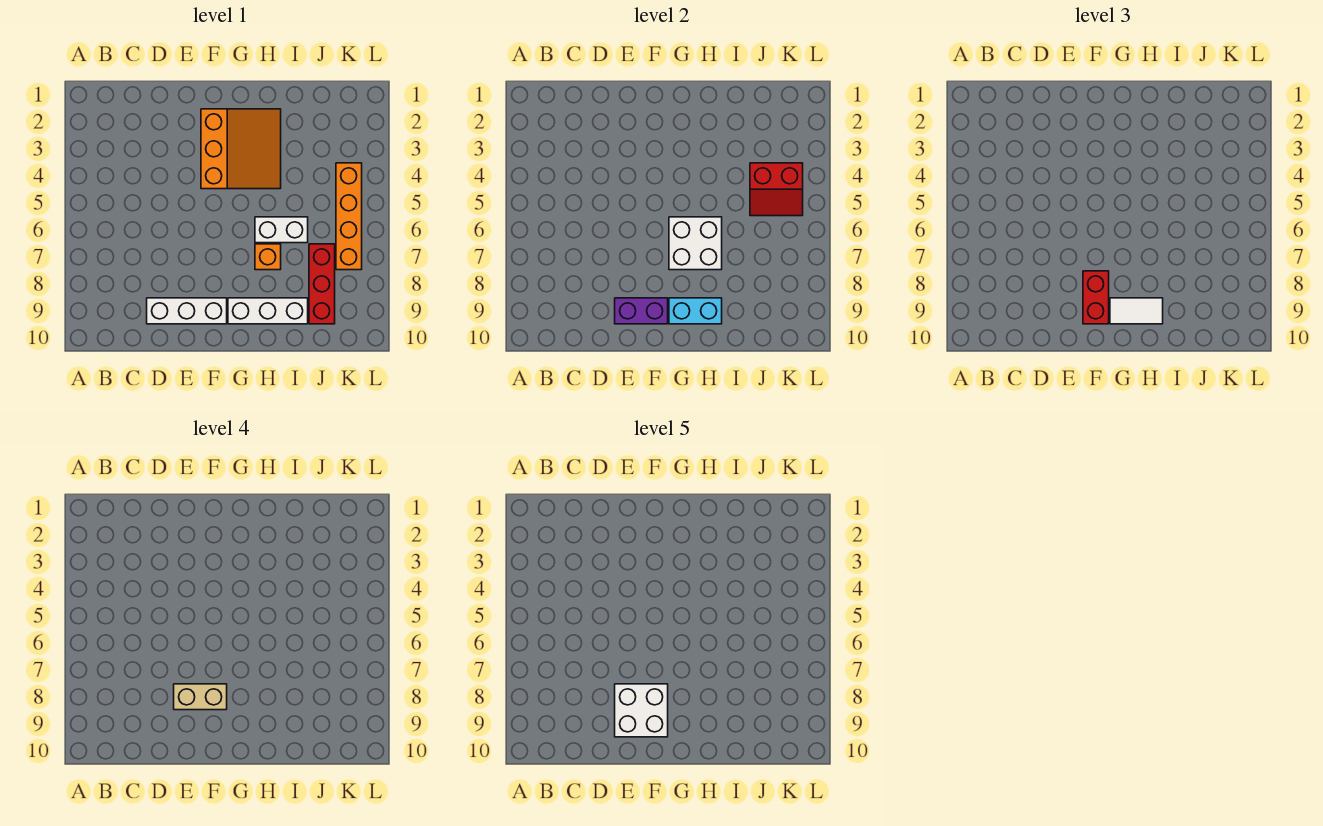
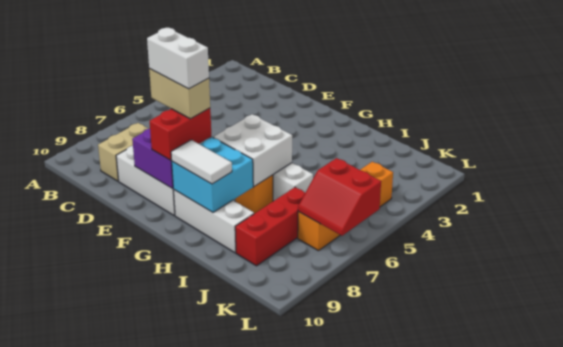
none -> tan brick C8:C9 level 1
white brick E8:F9 level 5 -> white brick E8:F8 level 5
orange slope F2:H4 level 1 top F -> none
cyan brick G9:H9 level 2 -> cyan brick G8:H9 level 2
red slope J4:K5 level 2 top 4 -> red slope K6:L7 level 2 top 6

